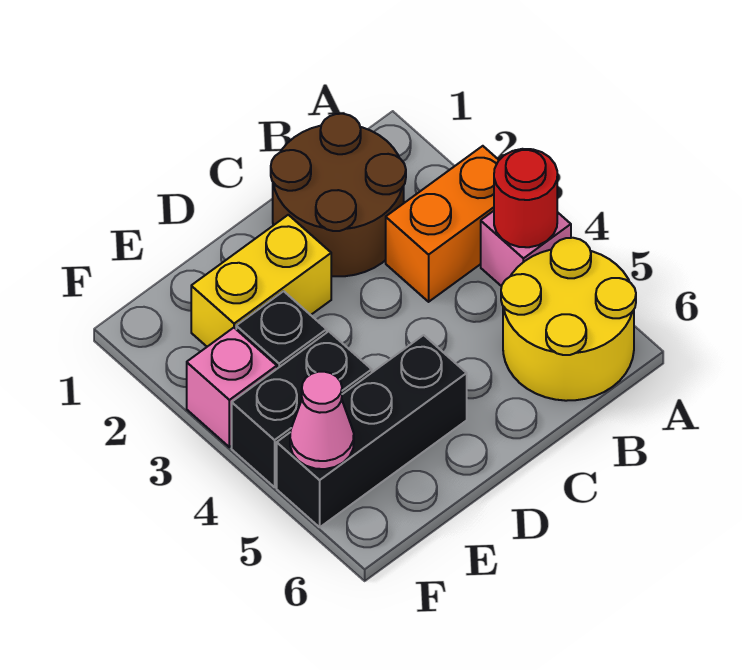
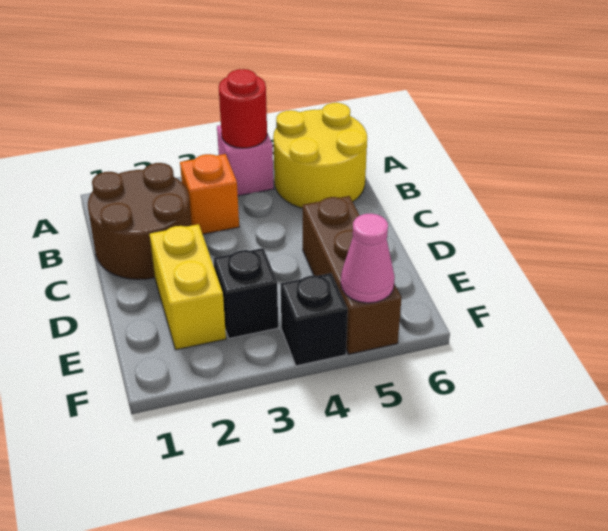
orange brick A3:B3 level 1 -> orange brick B3 level 1
black brick D5:F5 level 1 -> brown brick D5:F5 level 1
black brick E4:F4 level 1 -> black brick F4 level 1
pink brick F3 level 1 -> none

